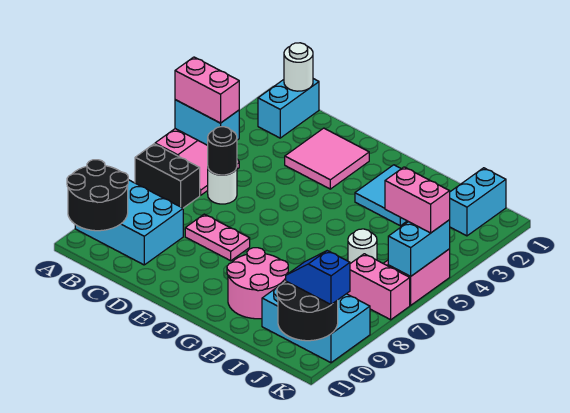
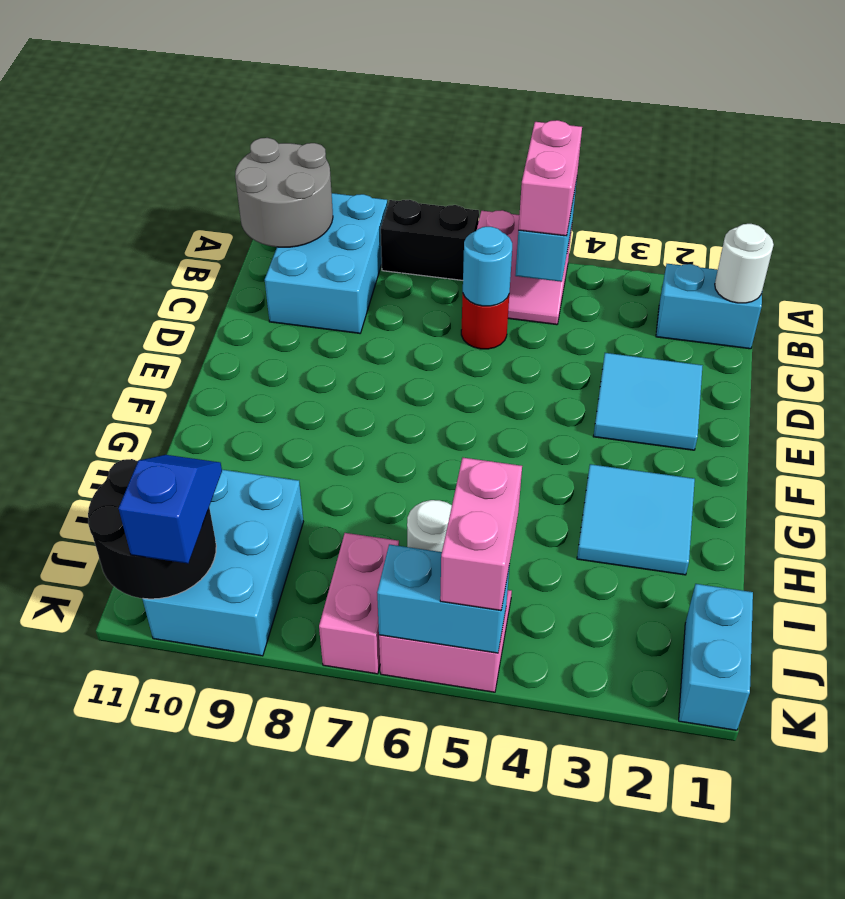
black brick A7:B7 level 1 -> black brick A7:A8 level 1
black round brick A10:B11 level 2 -> grey round brick A10:B11 level 2
white round brick C6 level 1 -> red round brick C6 level 1
black round brick C6 level 2 -> cyan round brick C6 level 2
pink tile D2:E3 level 1 -> cyan tile D2:E3 level 1
pink plate D8:E8 level 1 -> none
pink round brick G9:H10 level 1 -> none
cyan brick J1:J2 level 1 -> cyan brick J1:K1 level 1

